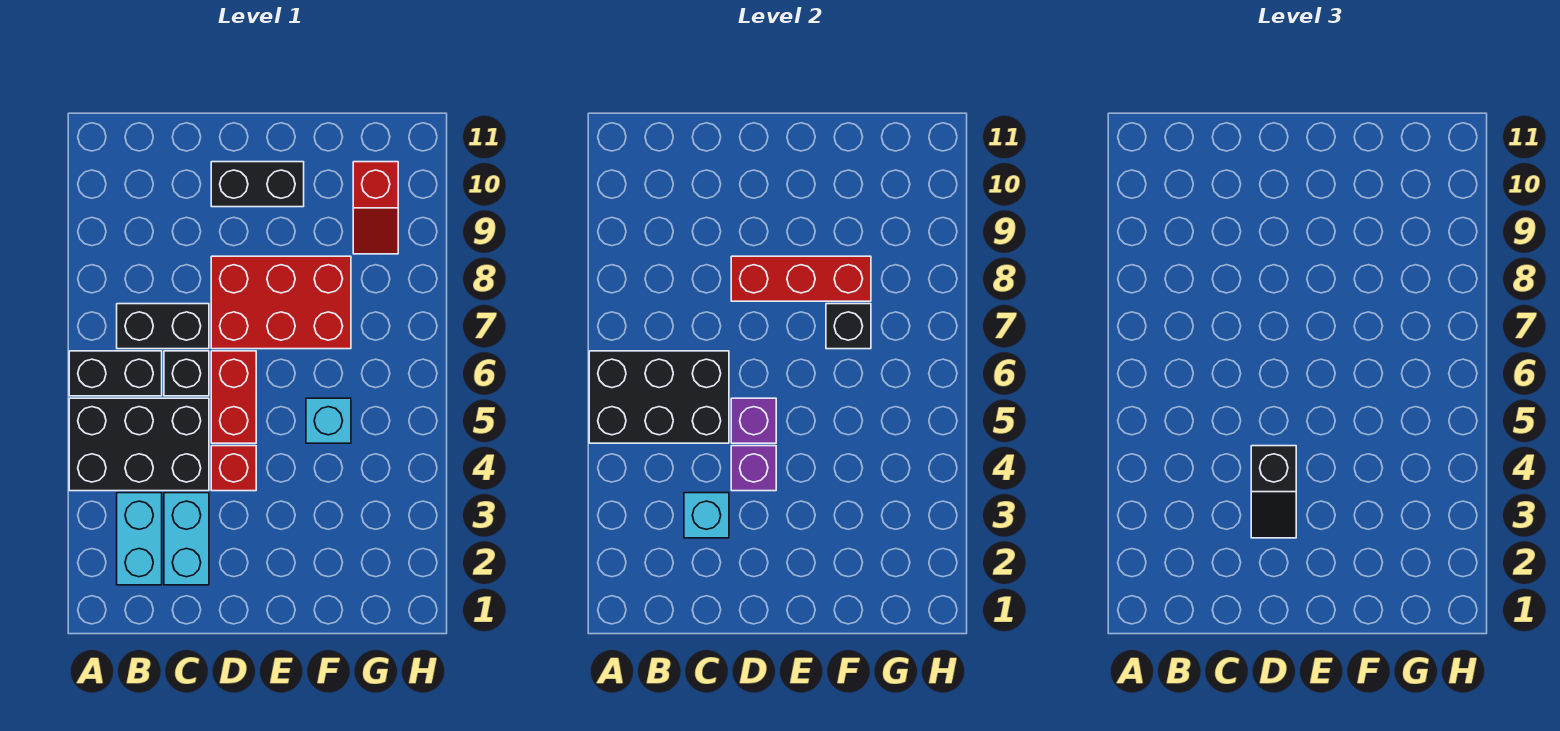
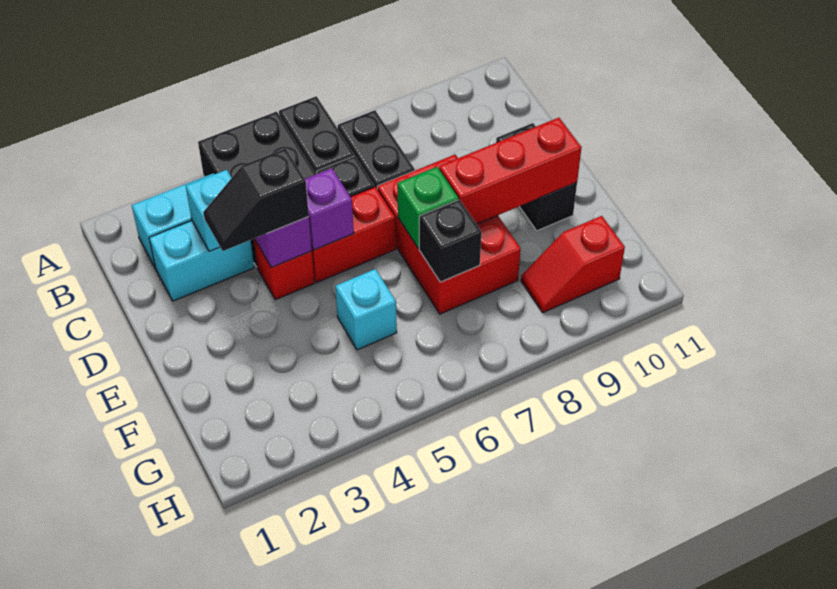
black brick A5:C6 level 2 -> none
red brick D8:F8 level 2 -> red brick E8:E10 level 2
none -> green brick E7 level 2

